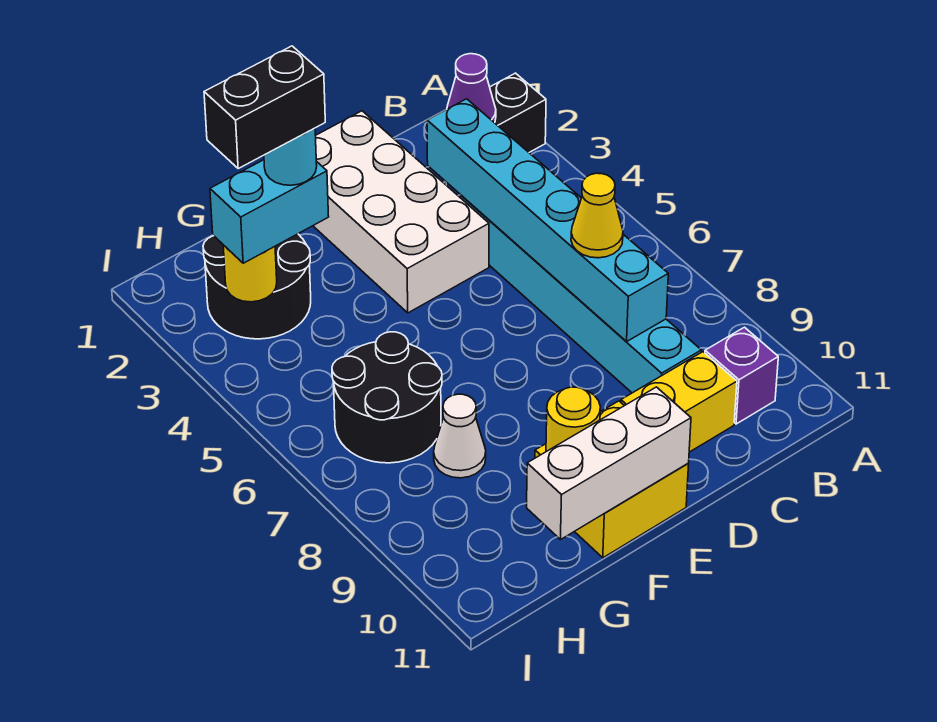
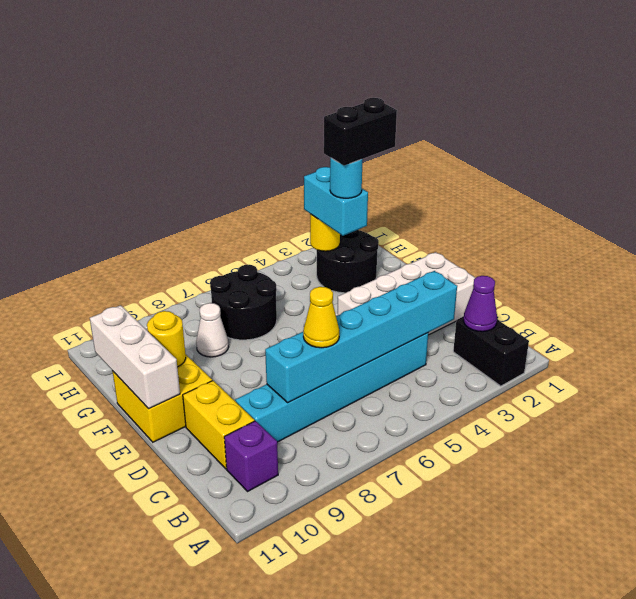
black brick G3:H3 level 5 -> black brick G2:G3 level 5

